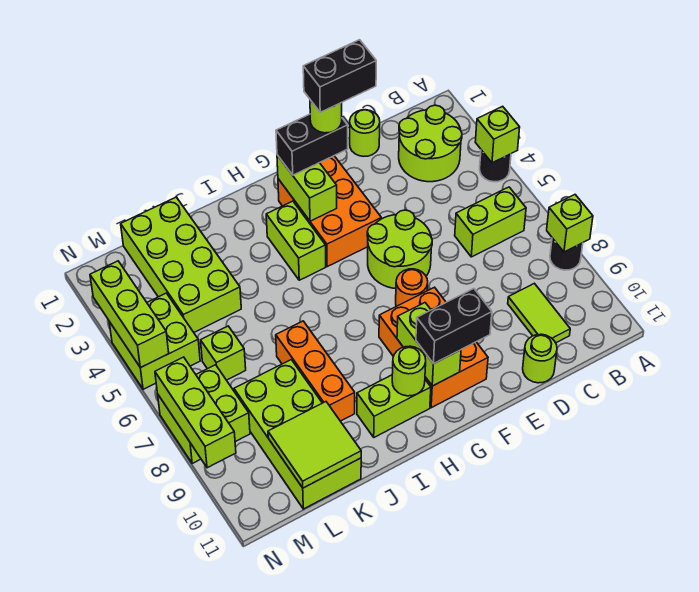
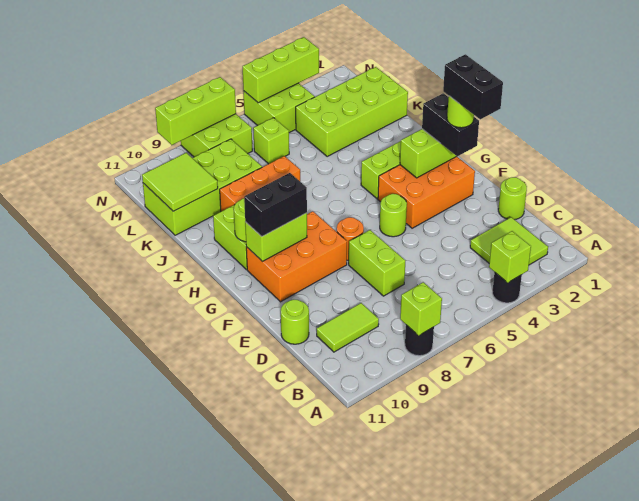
lime round brick B2:C3 level 1 -> lime tile B2:C3 level 1
lime brick B6:C6 level 1 -> lime brick D7:E7 level 1
lime round brick E5:F6 level 1 -> lime round brick F5 level 1
black brick F10:G10 level 3 -> black brick G9:G10 level 3

